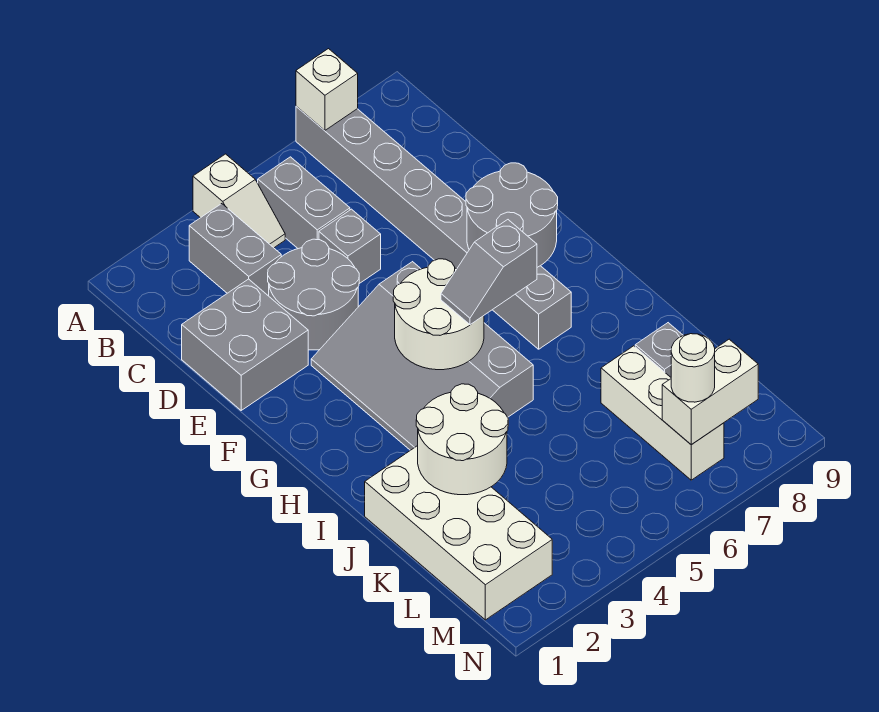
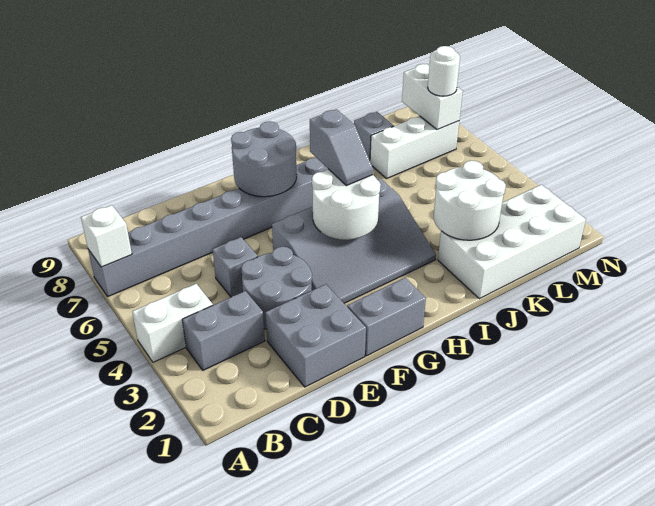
white slope A4:B4 level 1 top A -> white brick A4:B4 level 1
grey brick B5:C5 level 1 -> grey brick F1:G1 level 1

